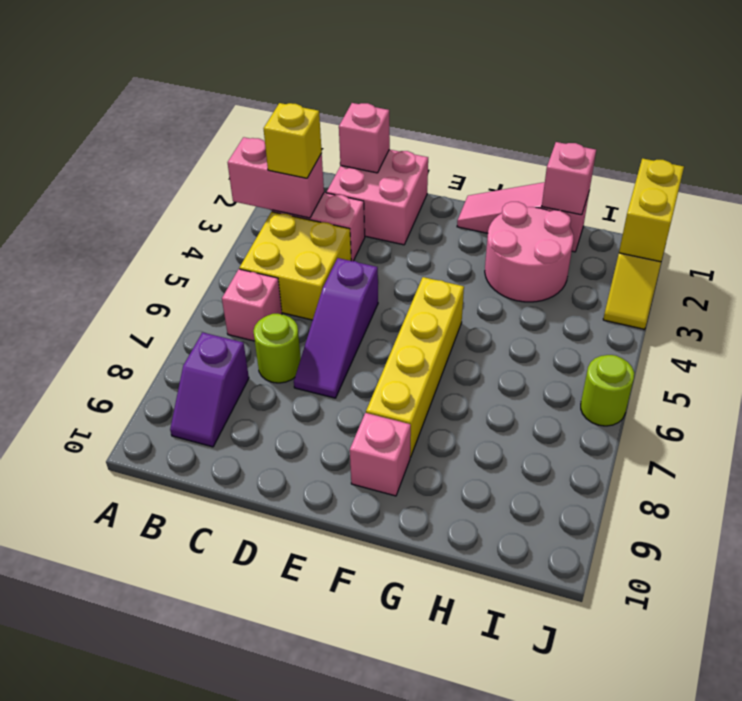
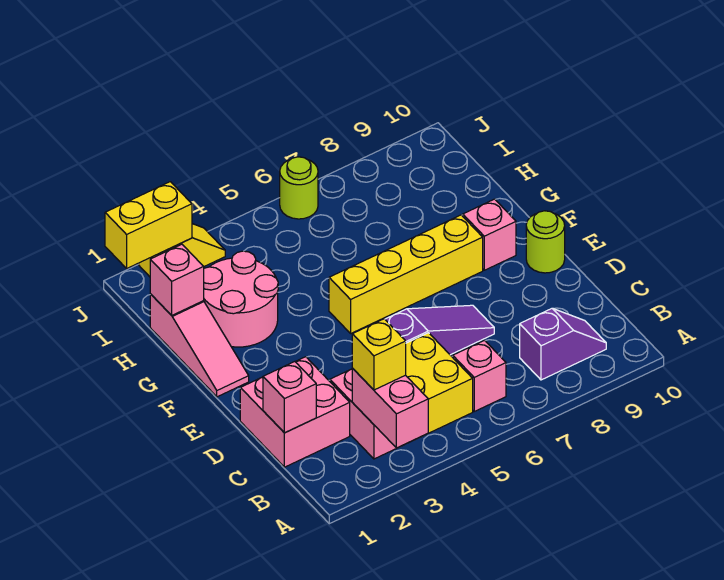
lime round brick C7 level 1 -> lime round brick E10 level 1

